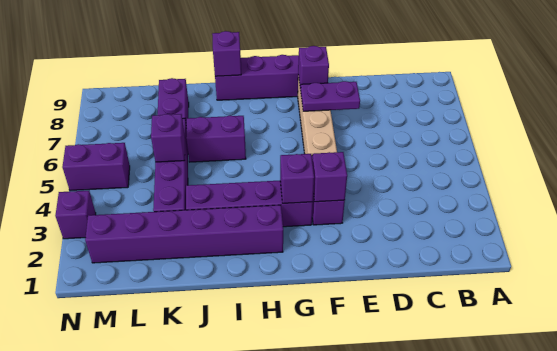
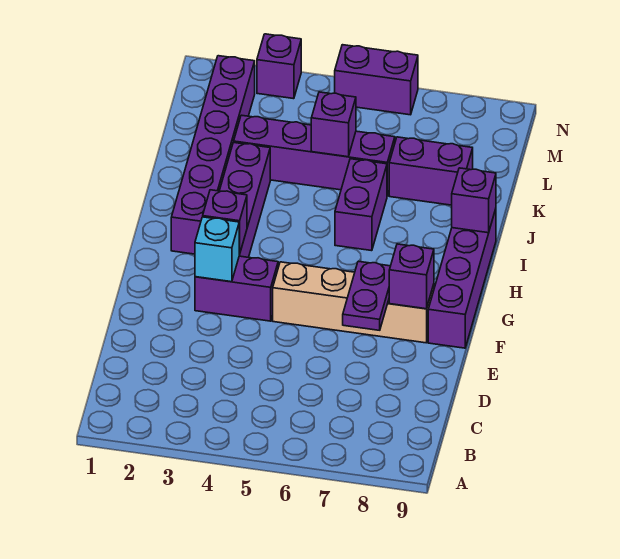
purple brick F3 level 2 -> cyan brick F3 level 2
purple brick M5:N5 level 1 -> purple brick N5:N6 level 1

